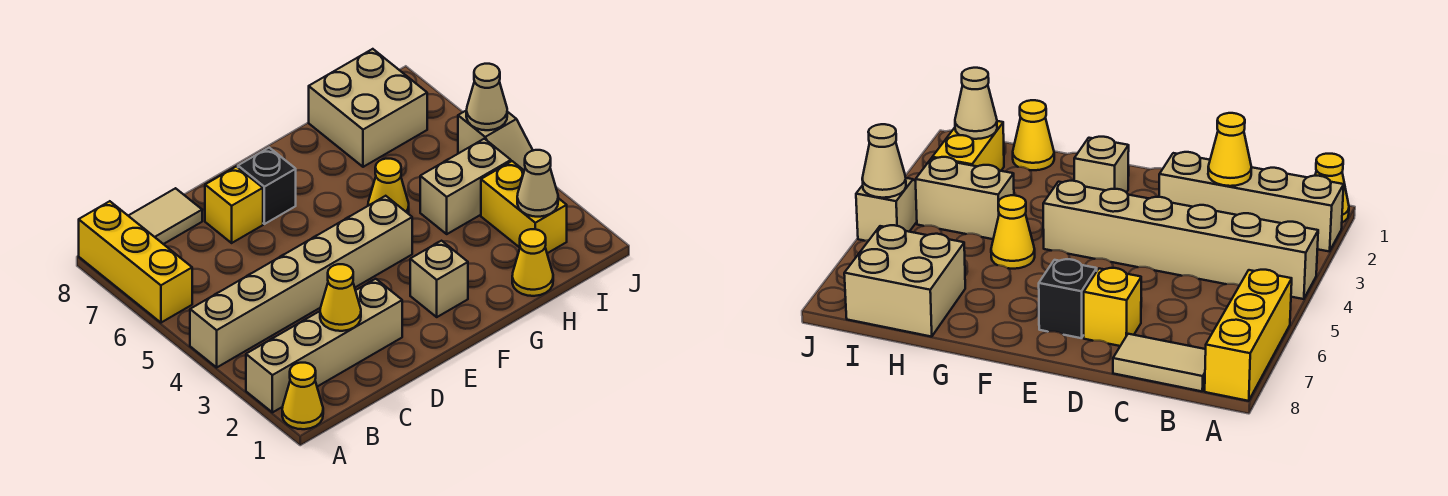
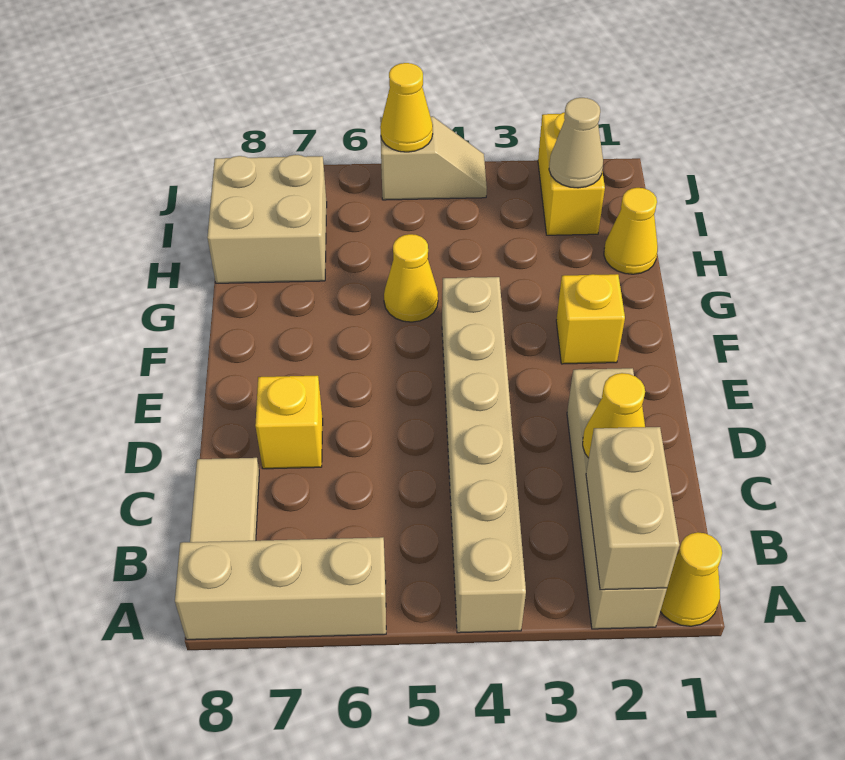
yellow brick A6:A8 level 1 -> tan brick A6:A8 level 1
black brick E7 level 1 -> none
tan brick F2 level 1 -> yellow brick F2 level 1
tan brick H4:I4 level 1 -> tan brick A2:B2 level 2
yellow brick I2:I3 level 1 -> yellow brick I2:J2 level 1
tan cone J5 level 2 -> yellow cone J5 level 2

